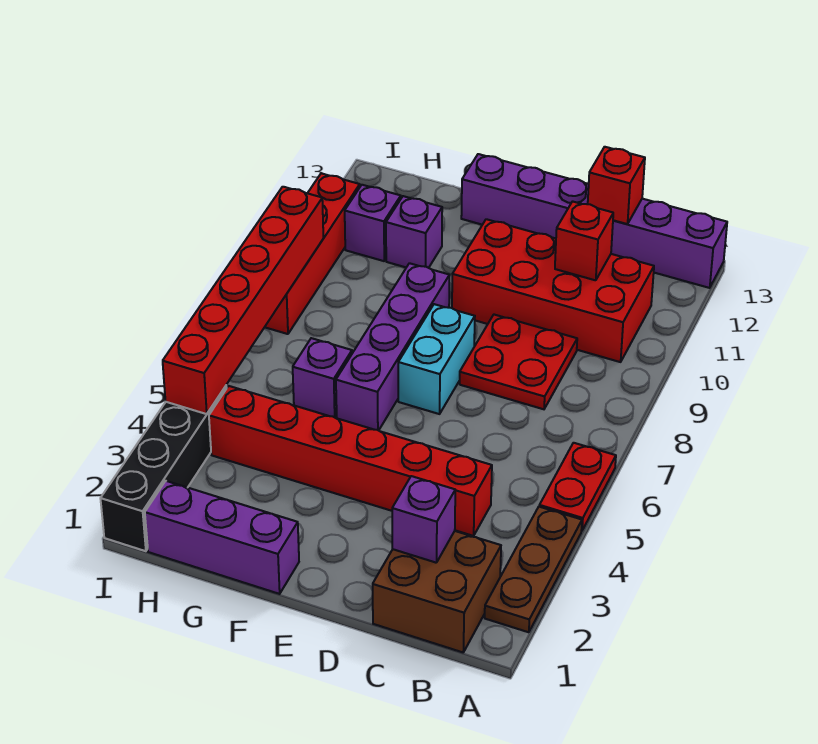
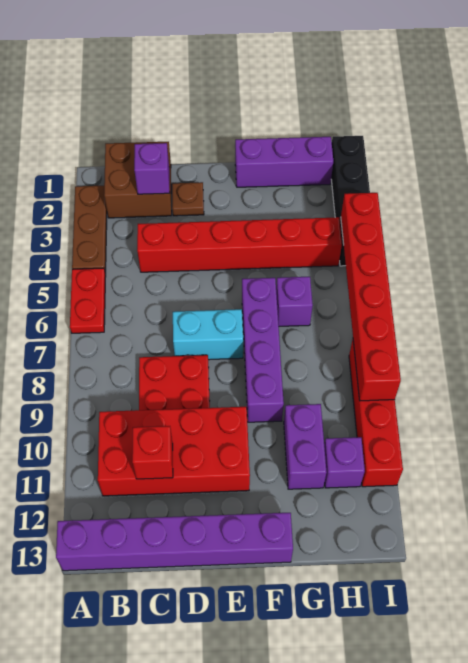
red brick C13 level 2 -> none
none -> brown plate D2 level 1
cyan brick E7:E8 level 1 -> cyan brick D7:E7 level 1
purple brick G11 level 1 -> purple brick G10:G11 level 1

